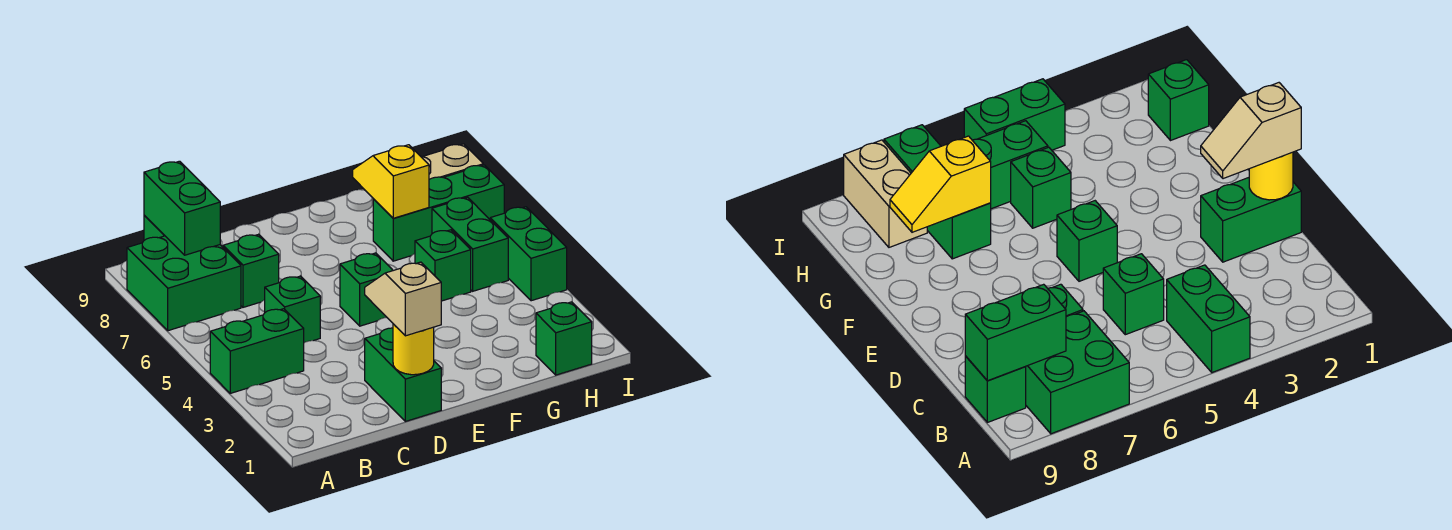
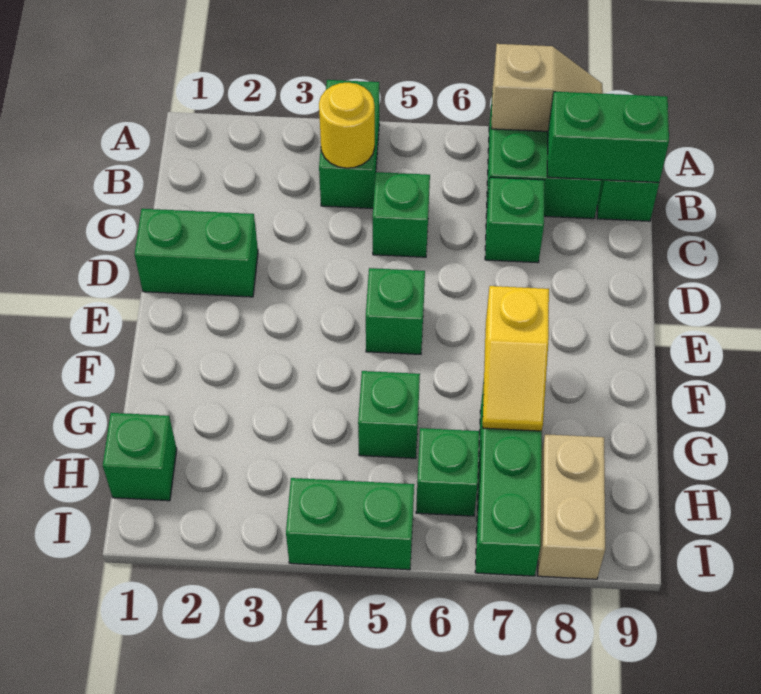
yellow round brick D1 level 2 -> yellow round brick B4 level 2
tan slope D1:D2 level 3 top 1 -> tan slope A7:A8 level 2 top 7
yellow slope G7:G8 level 2 top 7 -> yellow slope F7:G7 level 2 top F
green brick H5:H6 level 1 -> green brick H6 level 1

